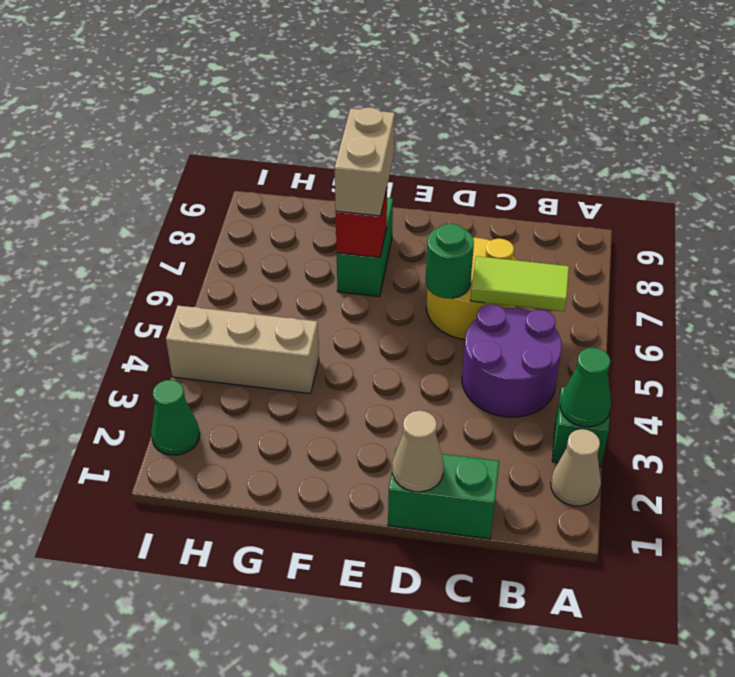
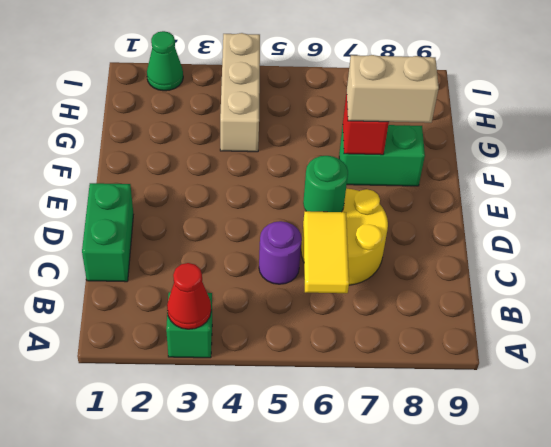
tan cone A2 level 1 -> none
green cone A3 level 2 -> red cone A3 level 2
purple round brick B4:C5 level 1 -> purple round brick C5 level 1
lime tile B6:C6 level 2 -> yellow tile B6:C6 level 2
tan cone D1 level 2 -> none

